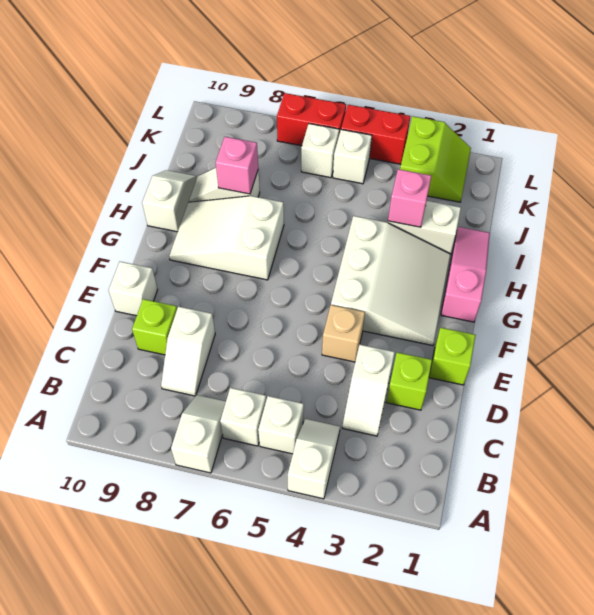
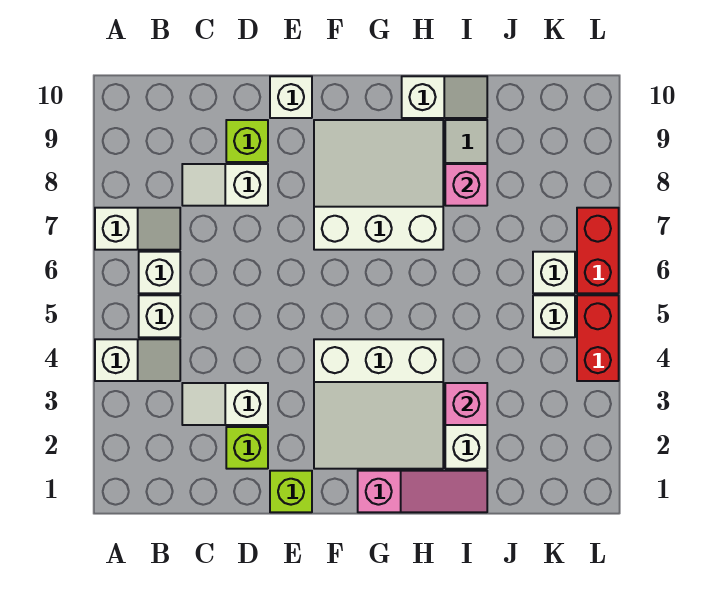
tan brick E4 level 1 -> none
white slope G7:H9 level 1 top 7 -> white slope F7:H9 level 1 top 7
lime slope K2:L3 level 1 top 3 -> none

